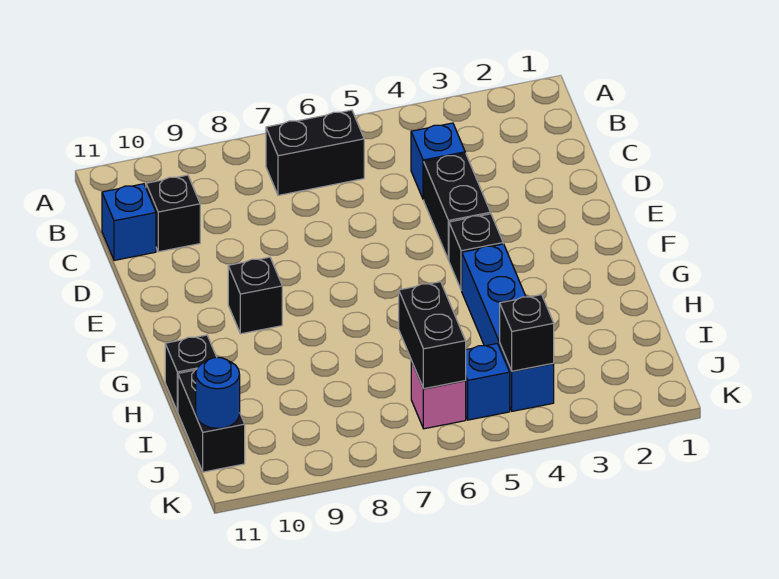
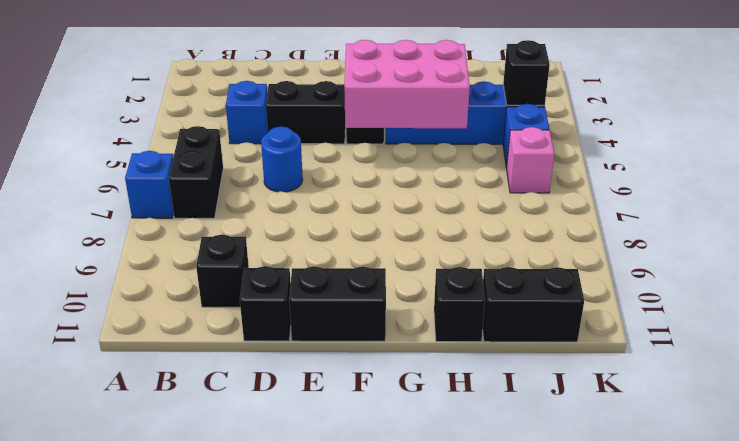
blue brick C11 level 1 -> blue brick A7 level 1
none -> pink brick F4:H5 level 2
black brick F9 level 1 -> black brick D11 level 1
black brick I6:J6 level 2 -> black brick E11:F11 level 1
blue round brick J11 level 2 -> blue round brick D6 level 1

